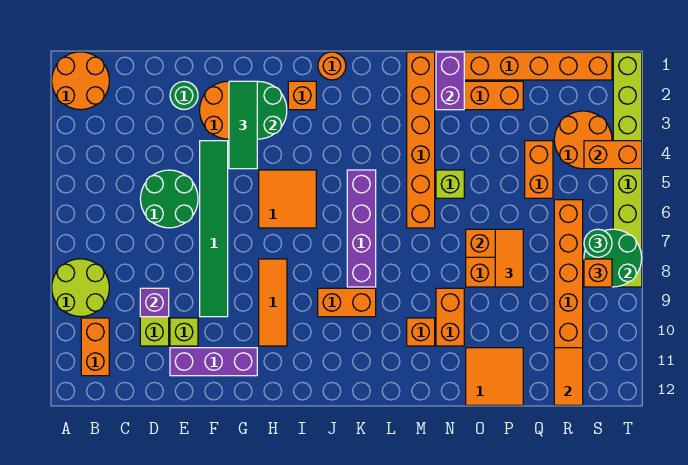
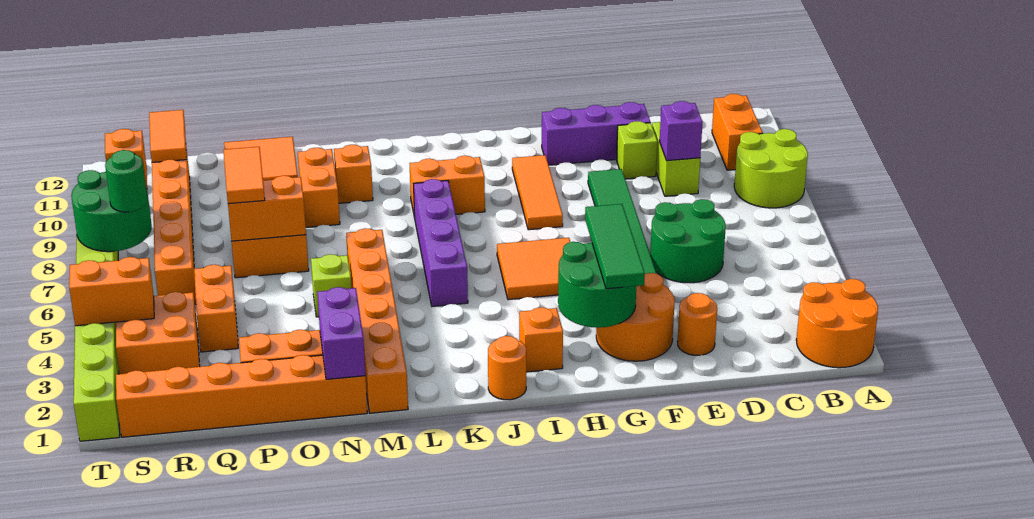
green round brick E2 level 1 -> orange round brick E2 level 1
orange round brick R3:S4 level 1 -> orange brick R3:S4 level 1

